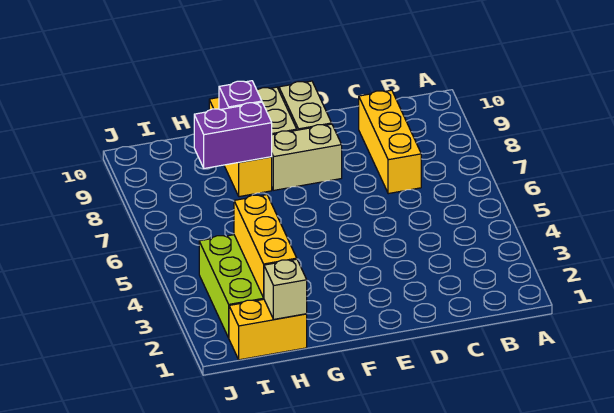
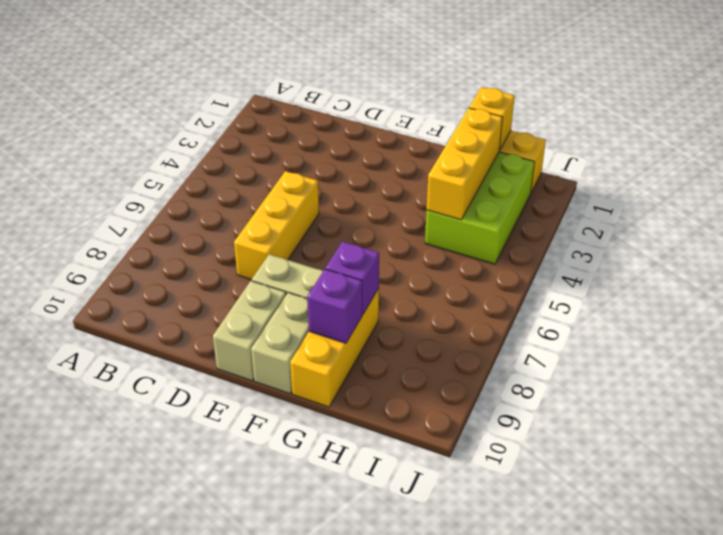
yellow brick C7:C9 level 1 -> yellow brick D5:D7 level 1
purple brick G8:H8 level 2 -> purple brick G8 level 2
tan brick H1 level 2 -> yellow brick H1 level 2

